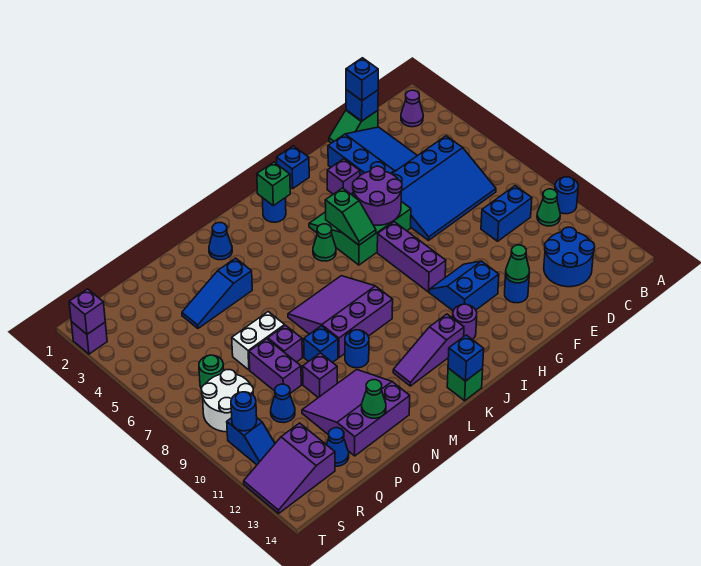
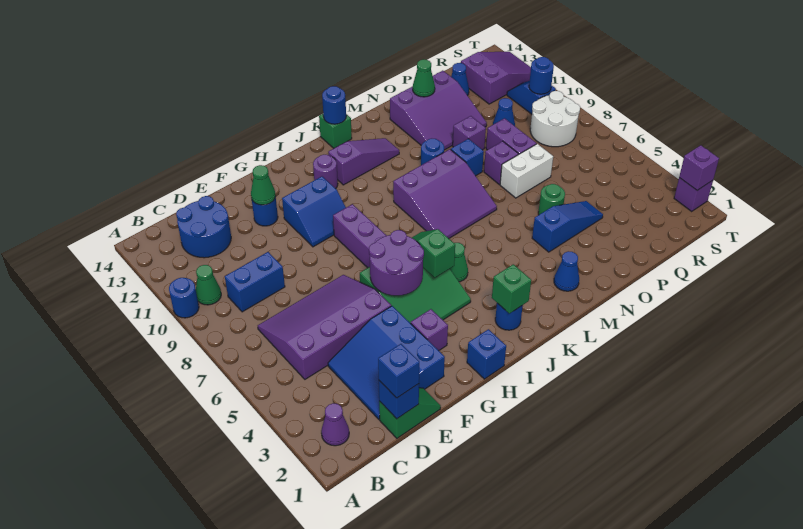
blue slope C5:F7 level 1 top 5 -> purple slope C5:F7 level 1 top 5
blue brick K14 level 2 -> blue round brick K14 level 2
green round brick R7 level 1 -> green round brick O5 level 1

